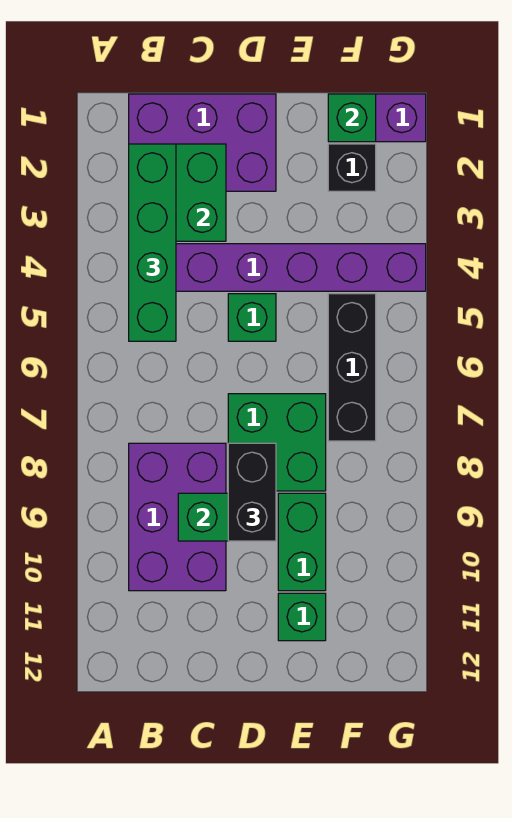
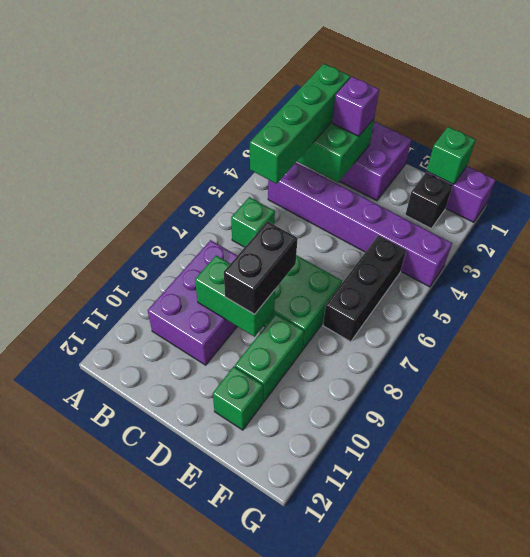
none -> purple brick C2 level 3
green brick D5 level 1 -> green brick B6 level 1

